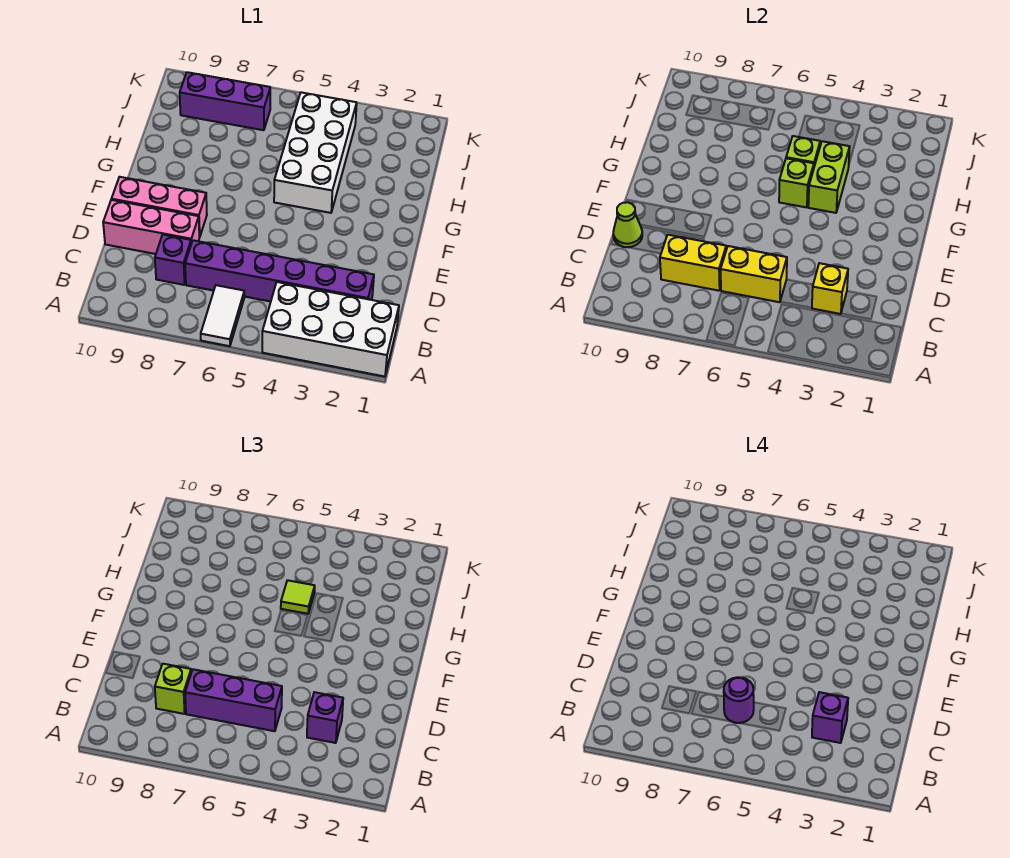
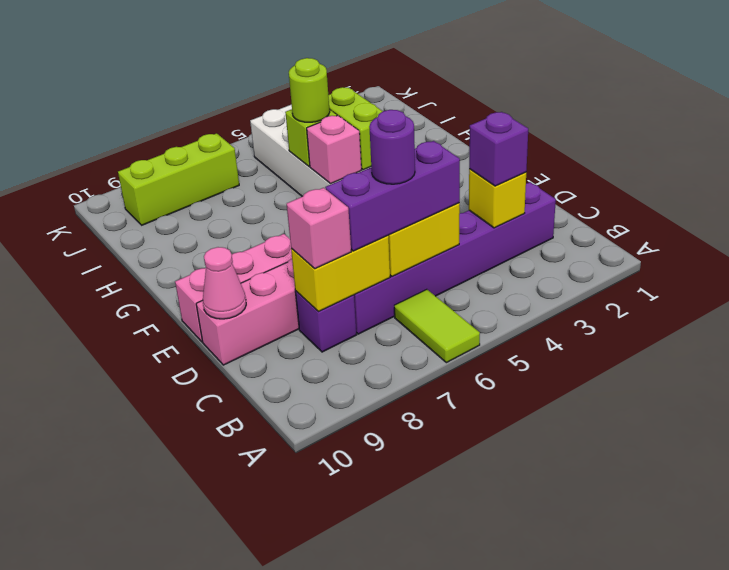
white brick A1:B4 level 1 -> none
white tile A6:B6 level 1 -> lime tile A6:B6 level 1
purple brick C3 level 4 -> none
lime brick C8 level 3 -> pink brick C8 level 3
lime cone D10 level 2 -> pink cone D10 level 2
lime brick G5 level 2 -> pink brick G5 level 2
lime tile H5 level 3 -> lime round brick H5 level 3
purple brick J7:J9 level 1 -> lime brick J7:J9 level 1

